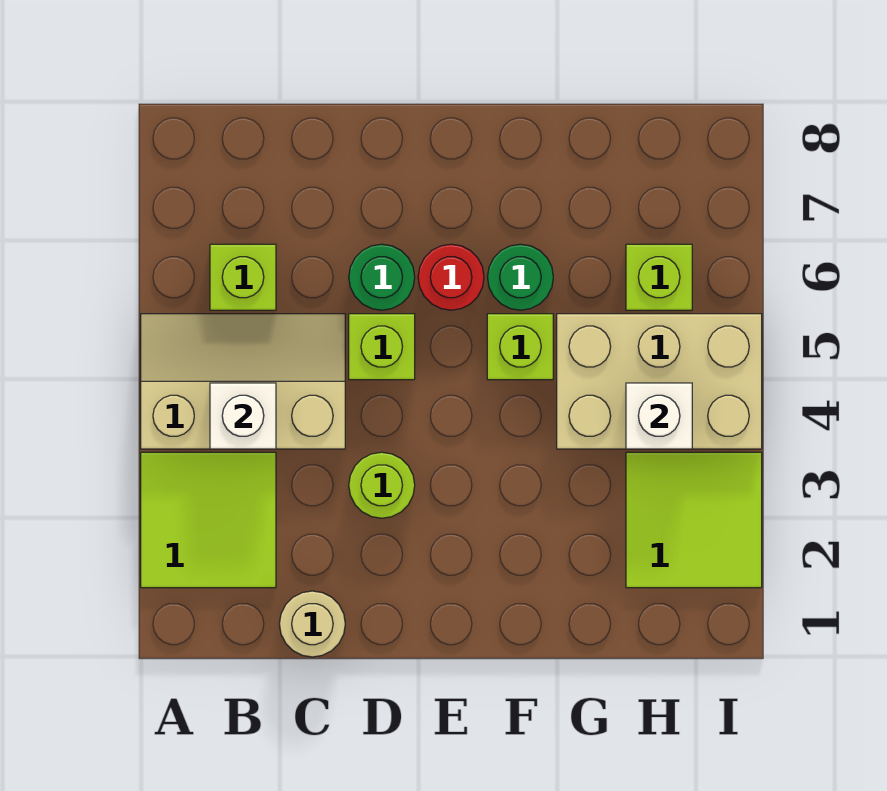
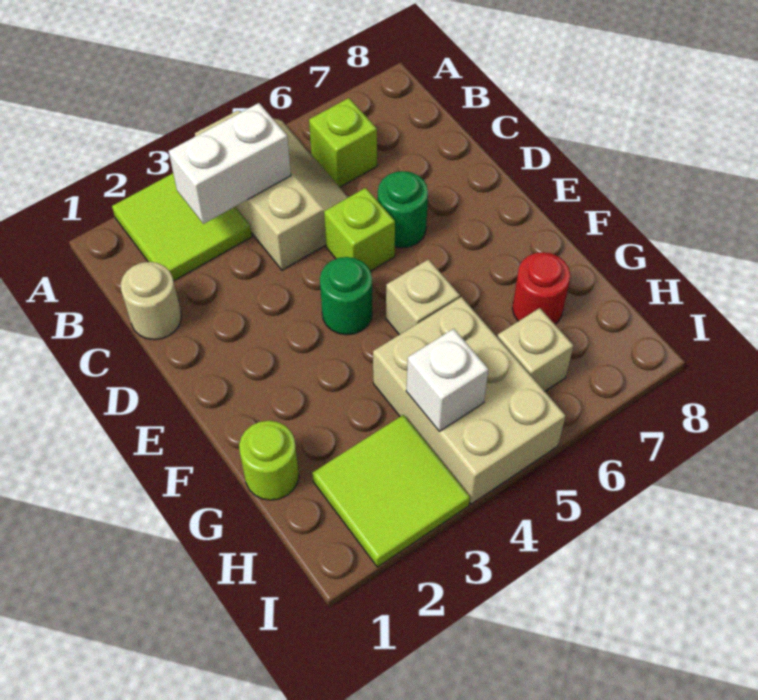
white brick B4 level 2 -> white brick B3:B4 level 2
lime round brick D3 level 1 -> lime round brick G1 level 1
red round brick E6 level 1 -> red round brick G7 level 1
lime brick F5 level 1 -> tan brick F5 level 1
green round brick F6 level 1 -> green round brick E4 level 1
lime brick H6 level 1 -> tan brick H6 level 1

